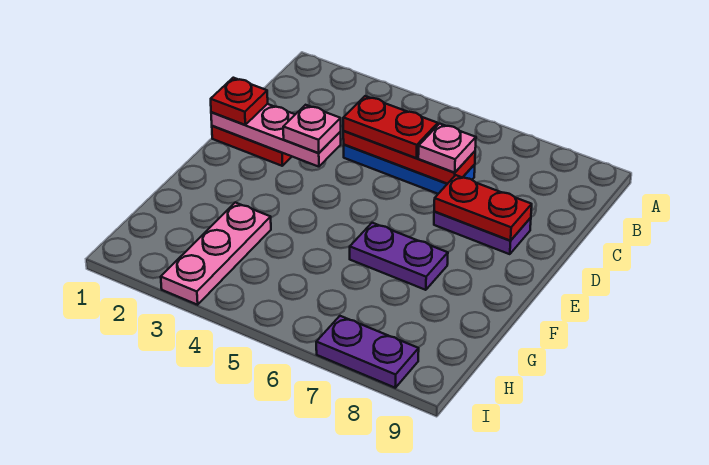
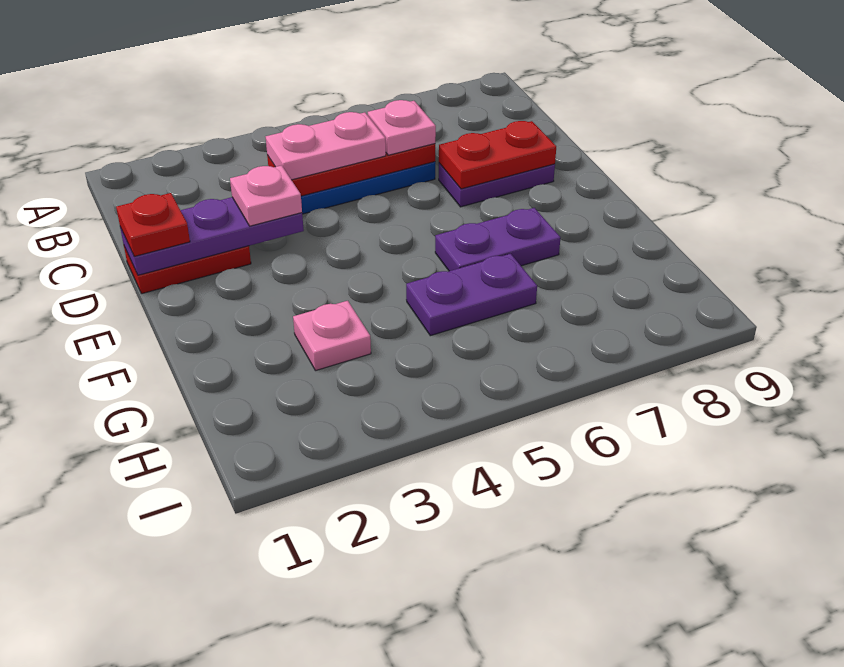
red plate C4:C5 level 3 -> pink plate C4:C5 level 3
pink plate D1:D3 level 2 -> purple plate D1:D3 level 2
pink plate G3:I3 level 1 -> pink plate G3 level 1
purple plate I7:I8 level 1 -> purple plate G5:G6 level 1

